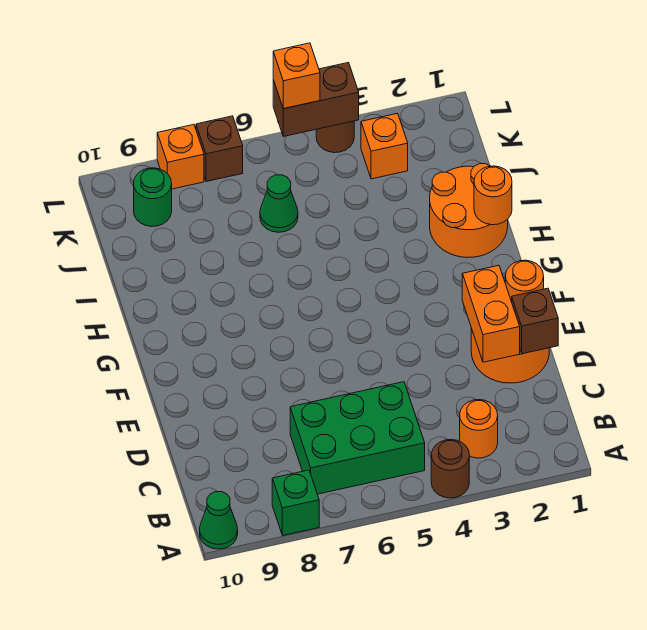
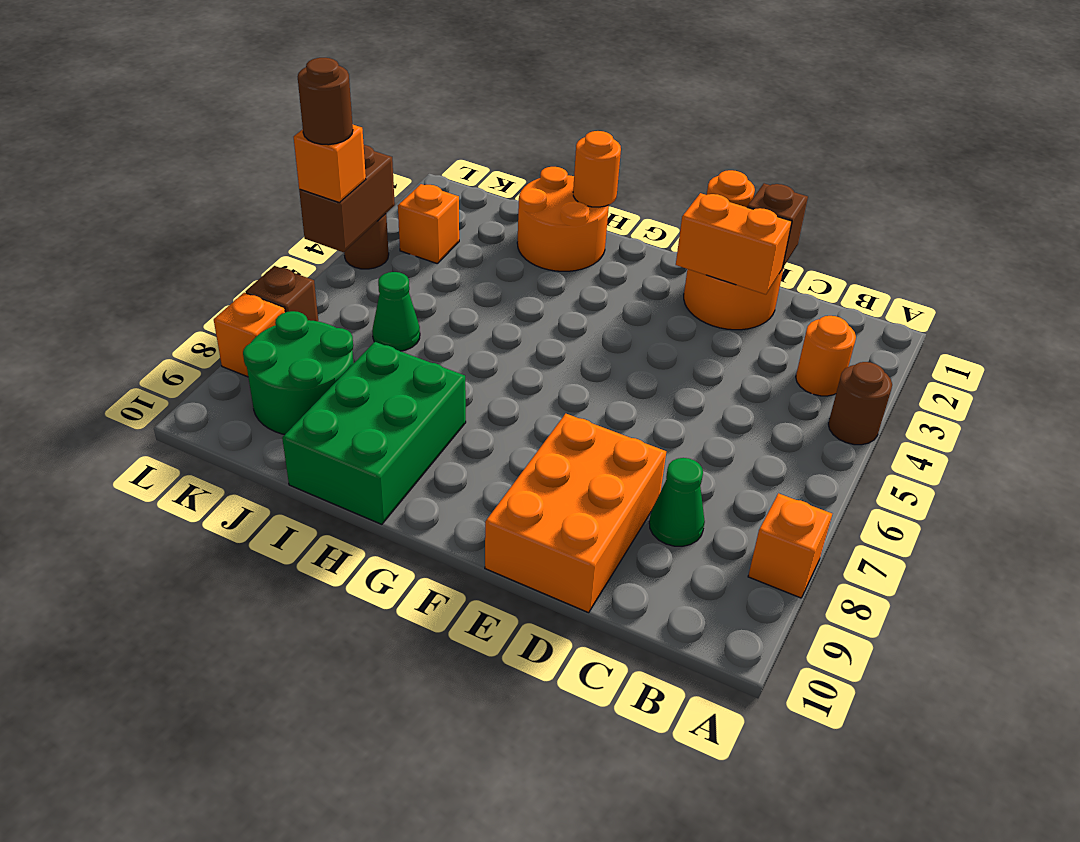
green brick A8 level 1 -> orange brick A8 level 1
green cone A10 level 1 -> green cone C8 level 1
green brick B5:C7 level 1 -> green brick H8:I10 level 1
none -> orange brick D8:E10 level 1
green round brick K9 level 1 -> green round brick J8:K9 level 1
none -> brown round brick L5 level 4

